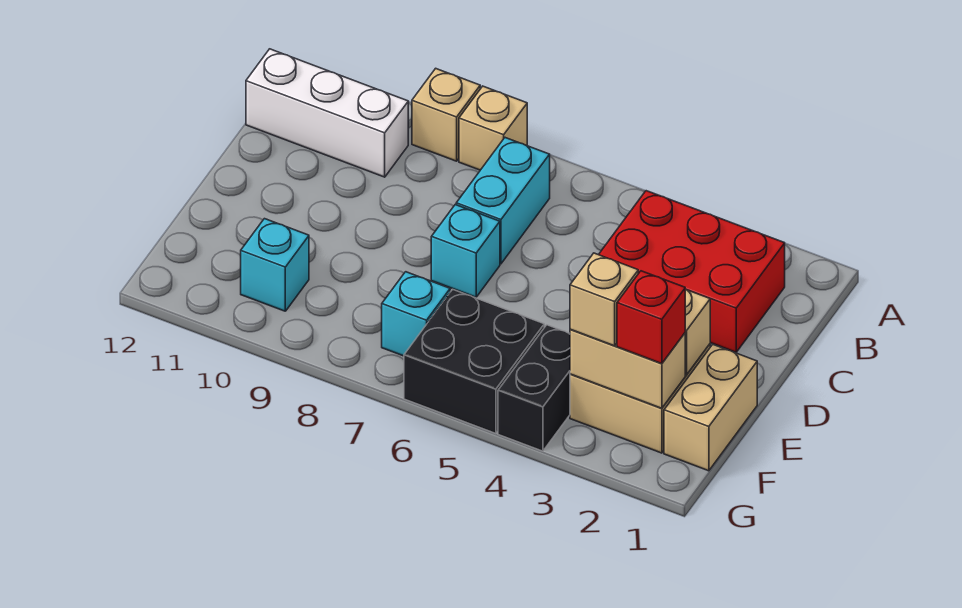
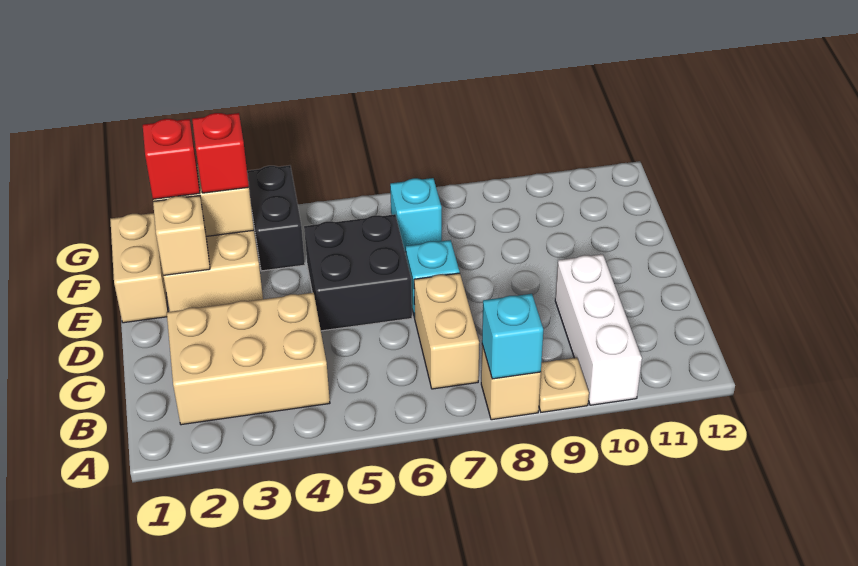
tan brick A9 level 1 -> tan plate A9 level 1
red brick B2:C4 level 1 -> tan brick B2:C4 level 1
cyan brick B7:C7 level 1 -> tan brick B7:C7 level 1
white brick B10:B12 level 1 -> white brick A10:C10 level 1
tan brick F3 level 3 -> red brick F3 level 3
black brick F5:G6 level 1 -> black brick D5:E6 level 1
cyan brick F10 level 1 -> cyan brick A8 level 2

